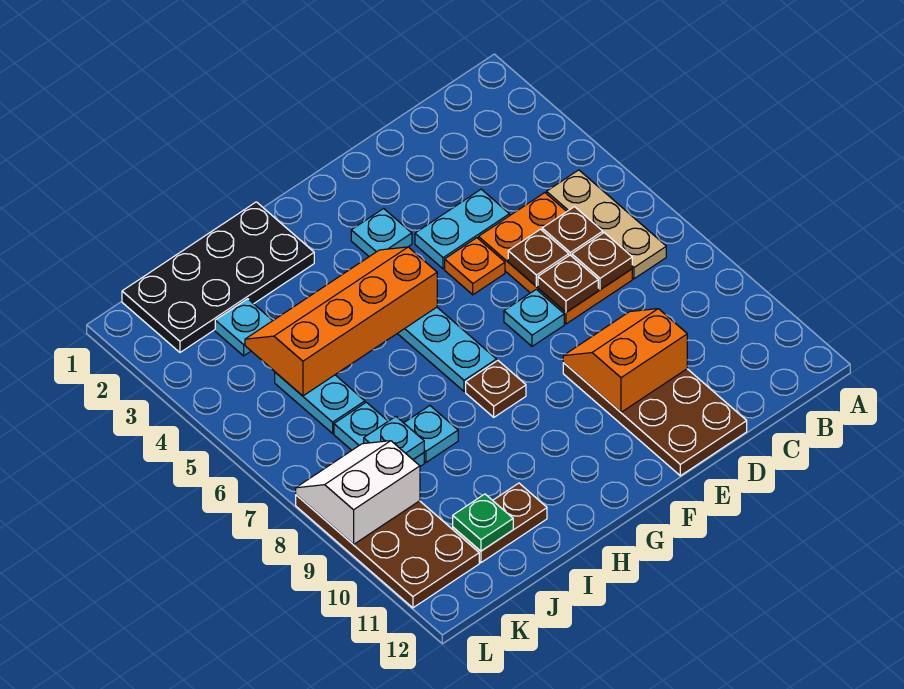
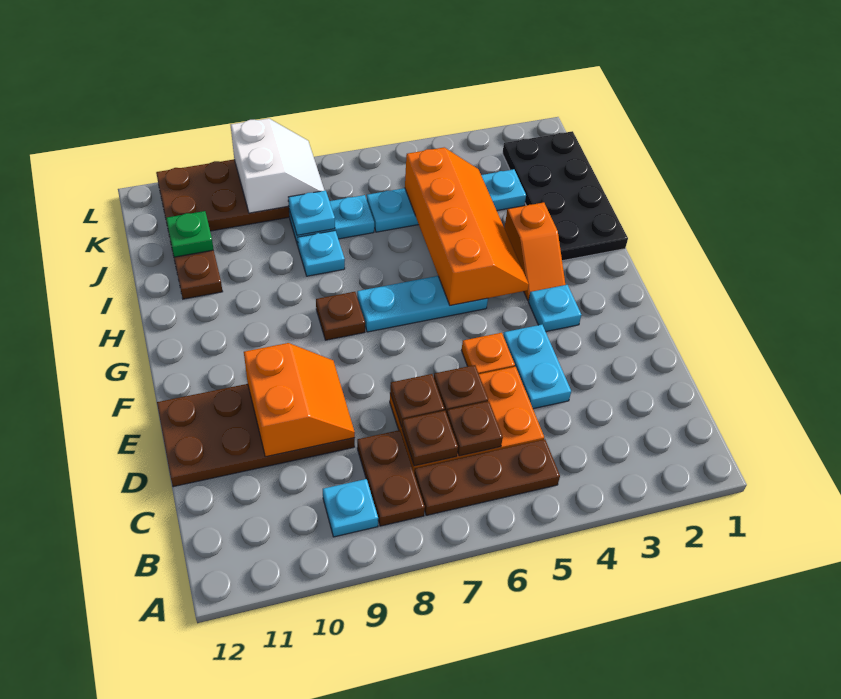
tan plate B5:B7 level 1 -> brown plate B5:B7 level 1
none -> brown plate B8:C8 level 1
cyan plate E7 level 1 -> cyan plate B9 level 1
none -> orange slope G3:H3 level 1 top H

